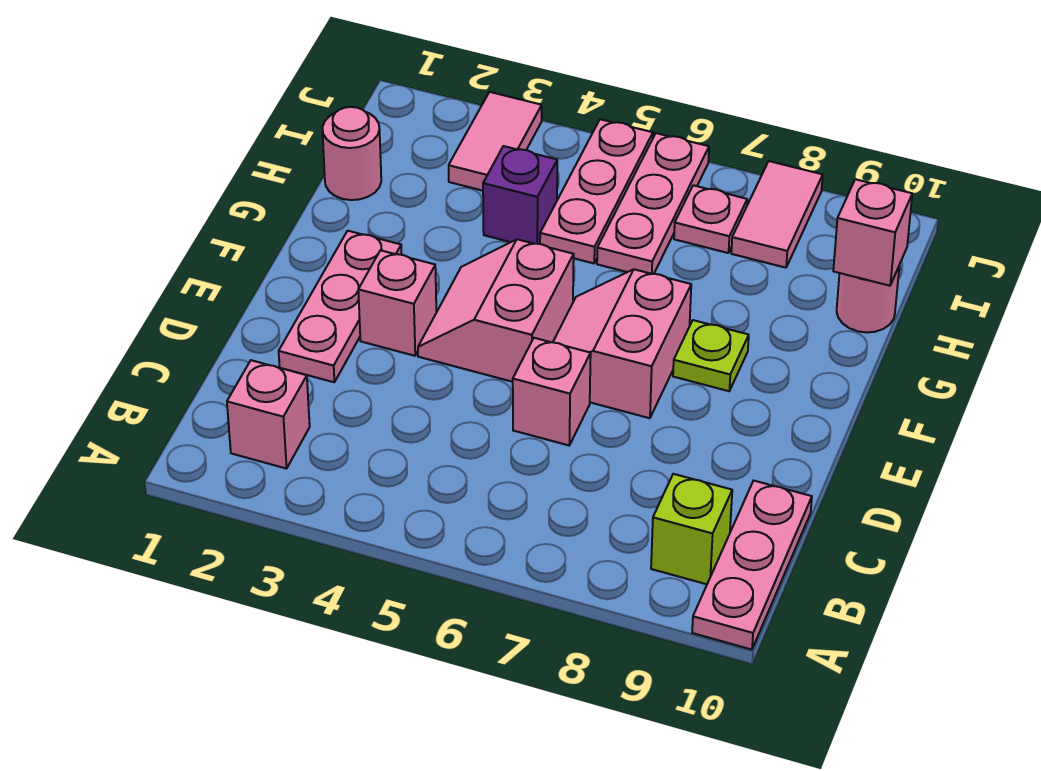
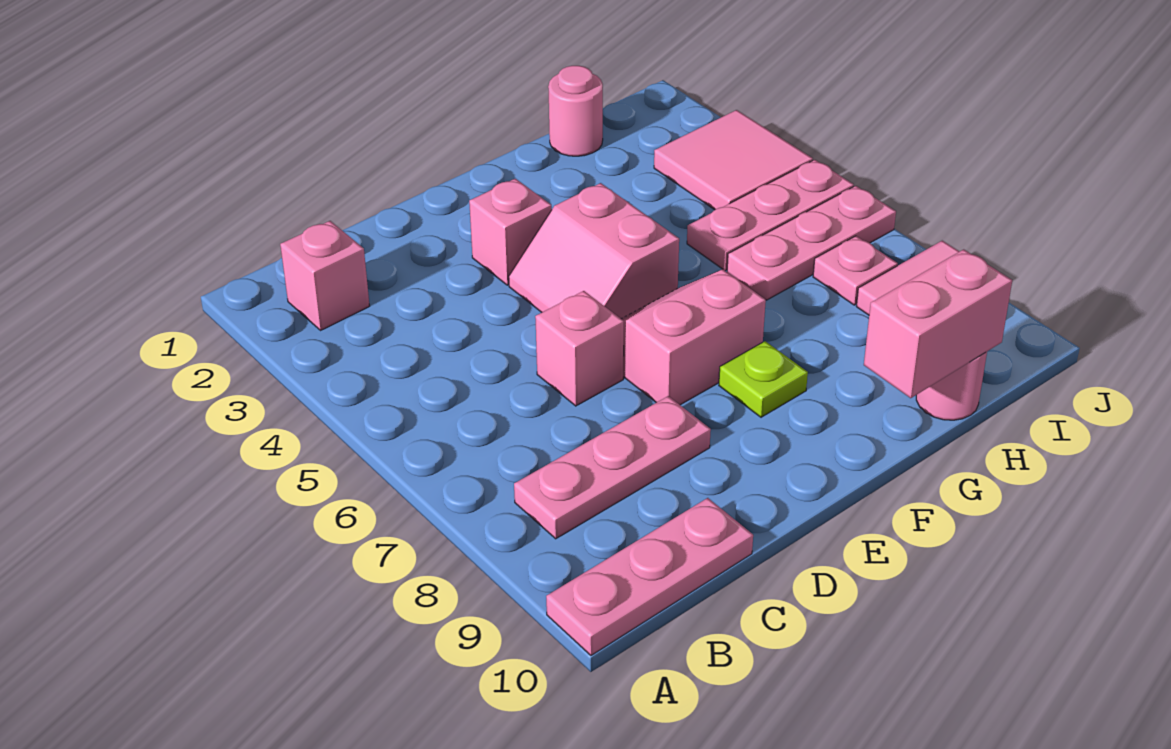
lime brick B9 level 1 -> none
pink plate D2:F2 level 1 -> pink plate B8:D8 level 1
pink slope E4:F5 level 1 top 5 -> pink slope E4:F5 level 1 top F
purple brick H4 level 1 -> none
pink brick H10 level 2 -> pink brick G10:H10 level 2
pink tile I3:J3 level 1 -> pink tile I3:J4 level 1

